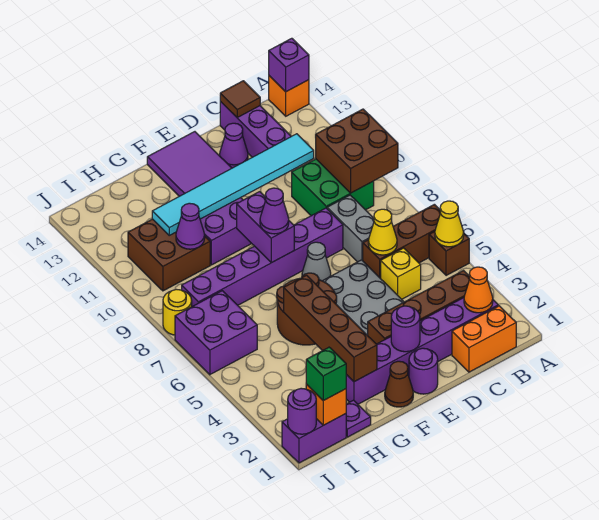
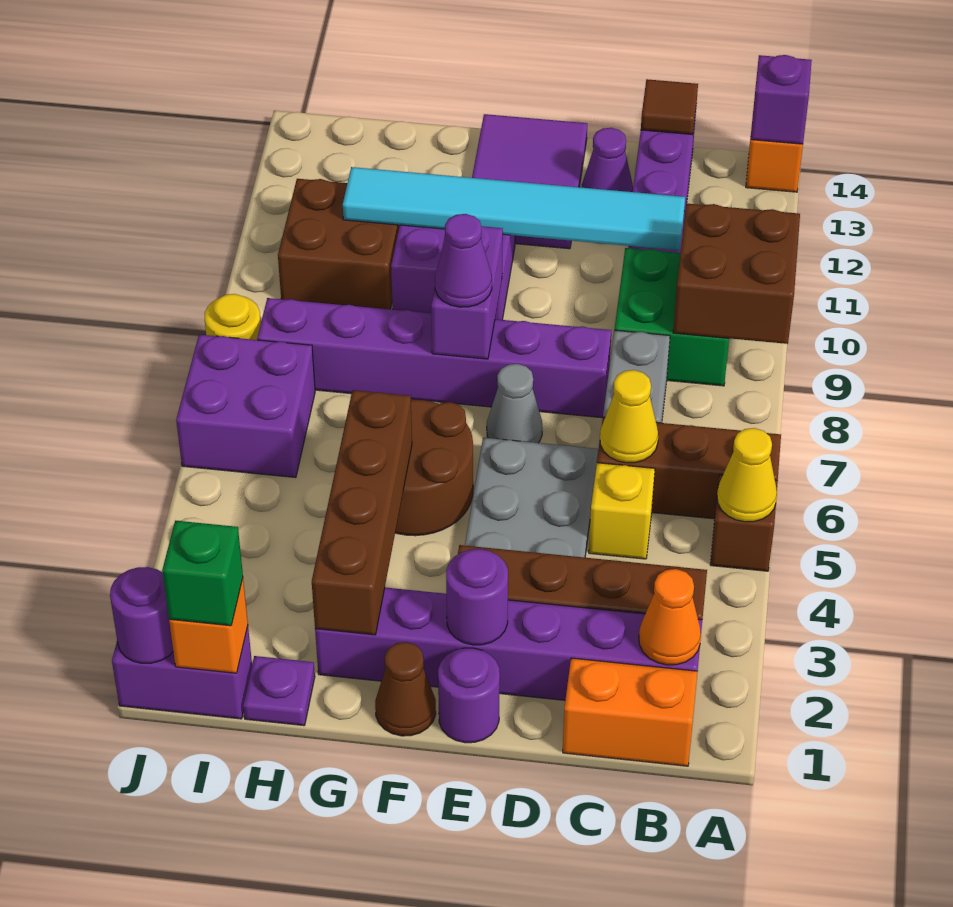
purple cone H10 level 2 -> none

